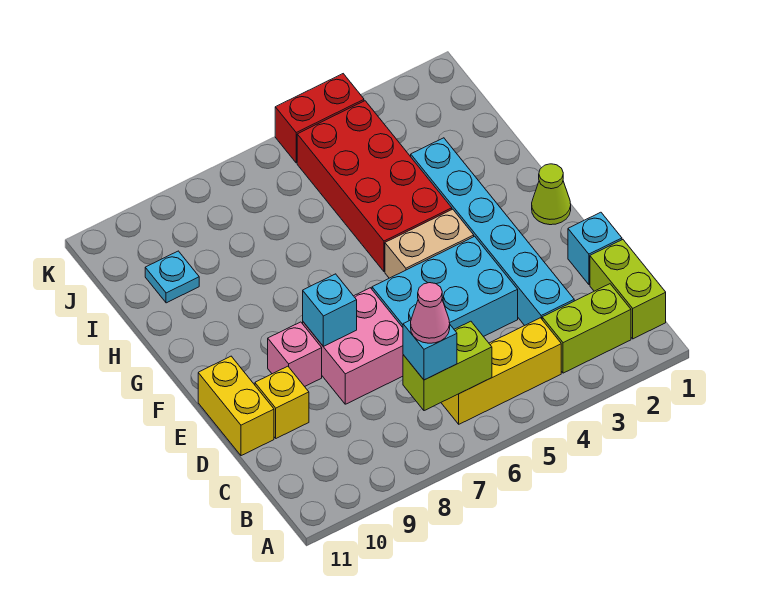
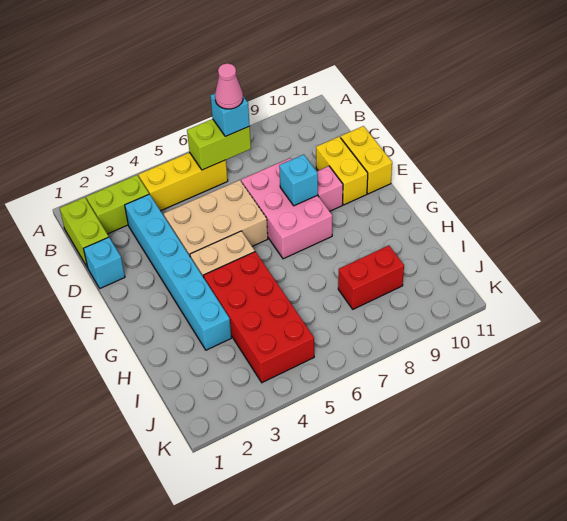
cyan brick D4:E6 level 1 -> tan brick D4:E6 level 1
pink brick D7:E8 level 1 -> pink brick D7:F8 level 1
yellow brick D10 level 1 -> yellow brick D10:E10 level 1
lime cone F1 level 1 -> none
cyan plate I10 level 1 -> none
red brick K4:K5 level 1 -> red brick I8:I9 level 1

